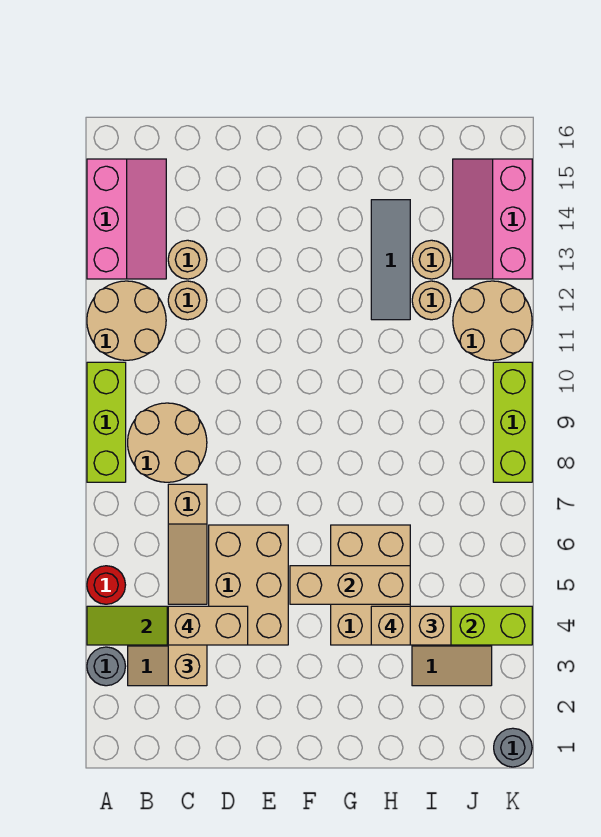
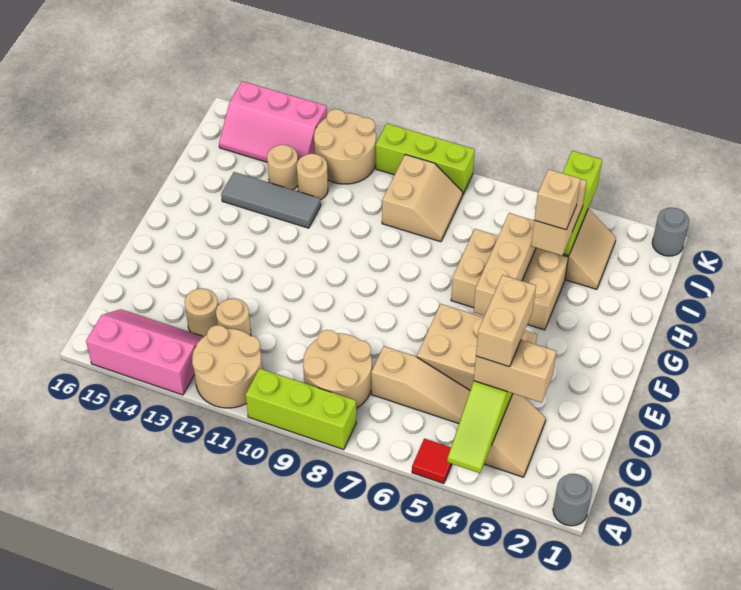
grey round brick A3 level 1 -> grey round brick A1 level 1
red round brick A5 level 1 -> red tile A5 level 1
none -> tan slope I8:J9 level 1 top 9

